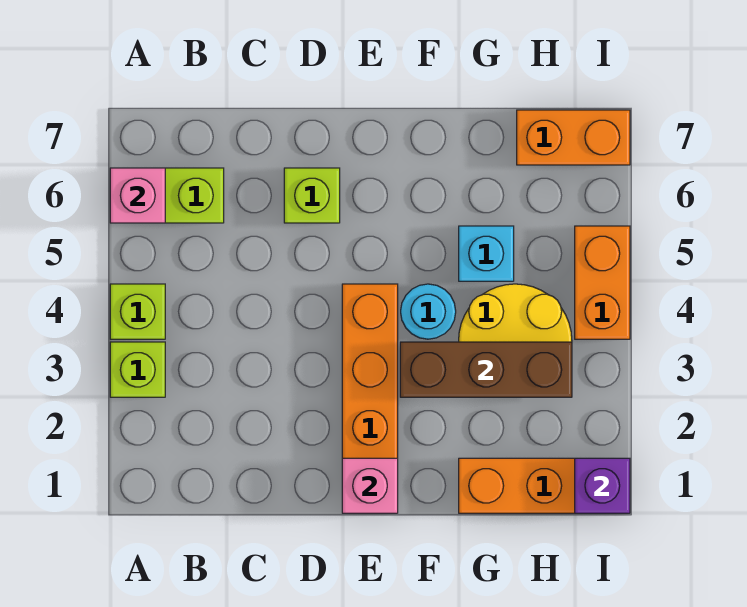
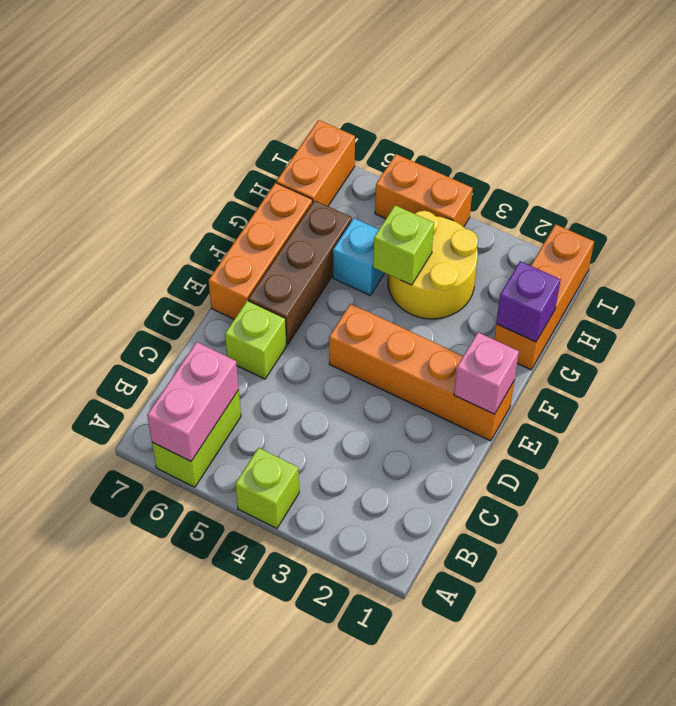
lime brick A3 level 1 -> lime brick G4 level 2
pink brick A6 level 2 -> pink brick A6:B6 level 2
none -> orange brick E7:G7 level 1
brown brick F3:H3 level 2 -> brown brick E6:G6 level 1
cyan round brick F4 level 1 -> none
purple brick I1 level 2 -> purple brick G1 level 2

